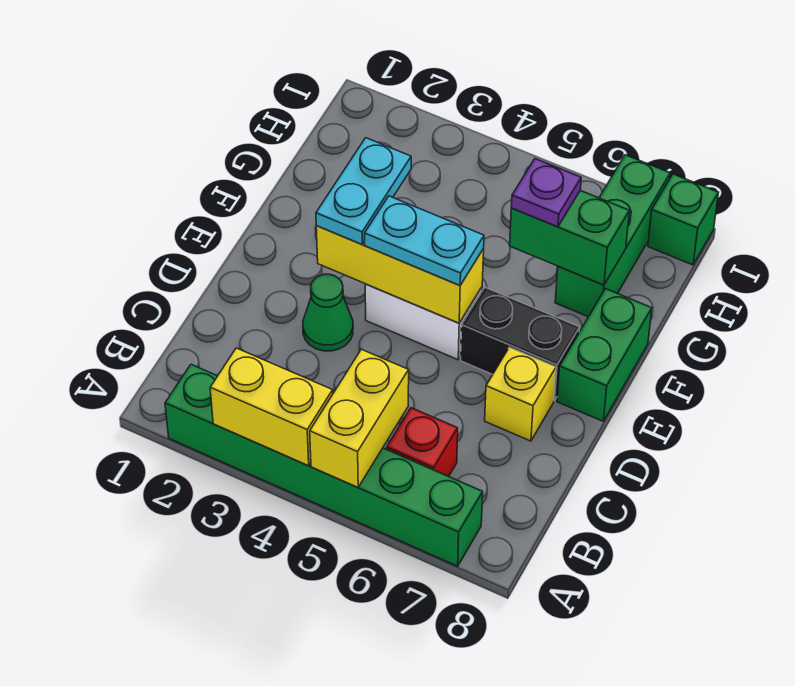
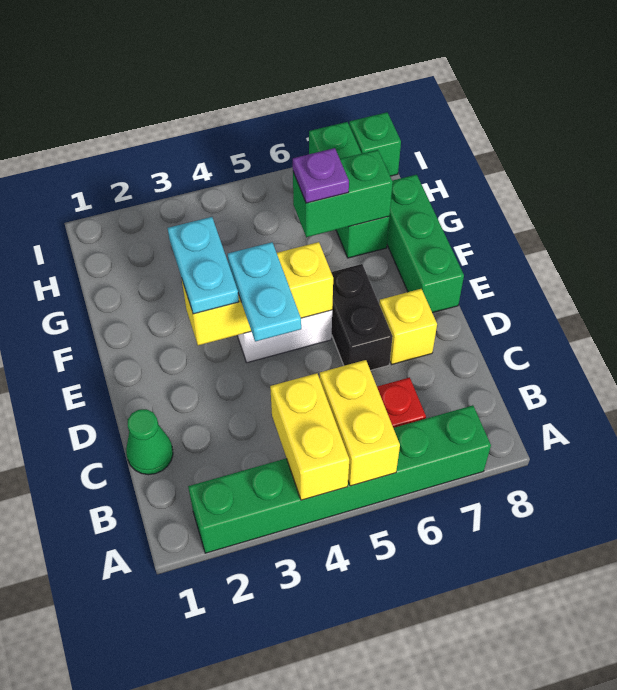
yellow brick A3:A4 level 2 -> yellow brick A4:B4 level 2
green cone D3 level 1 -> green cone C1 level 1
cyan plate E4:E5 level 3 -> cyan plate D4:E4 level 3
black brick E6:E7 level 1 -> black brick D6:E6 level 1
green brick E8:F8 level 1 -> green brick E8:G8 level 1

